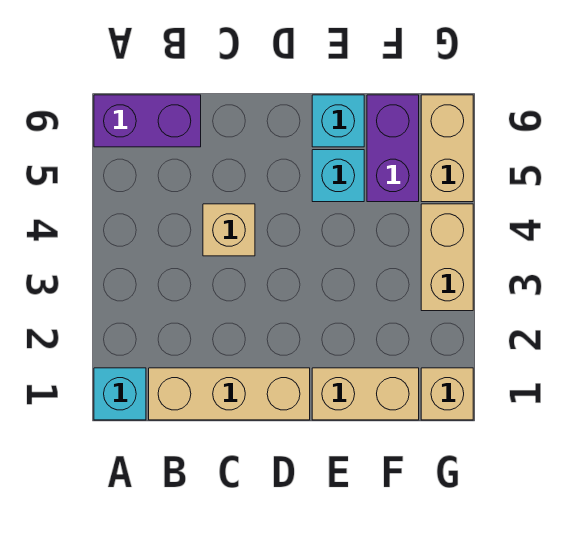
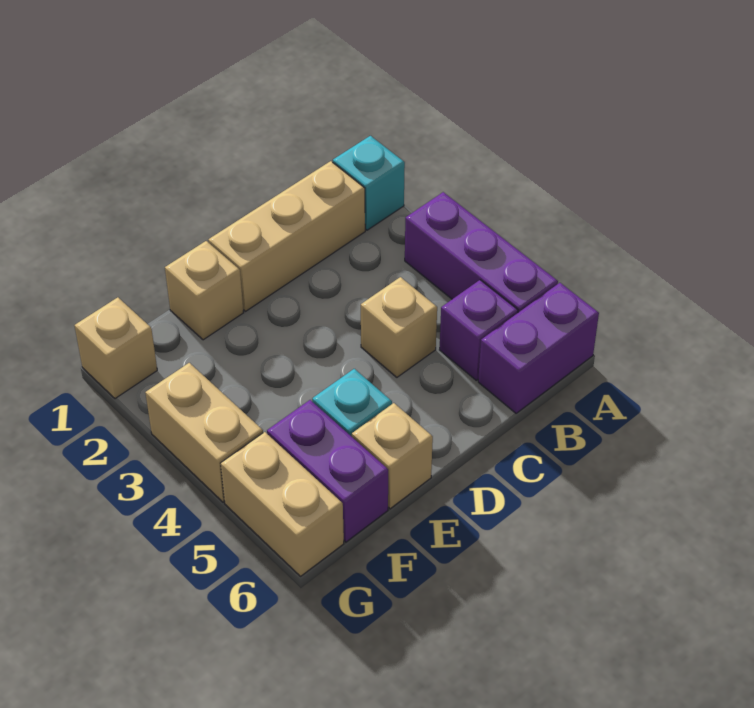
none -> purple brick A3:A5 level 1
none -> purple brick B5 level 1
tan brick E1:F1 level 1 -> tan brick E1 level 1
cyan brick E6 level 1 -> tan brick E6 level 1

